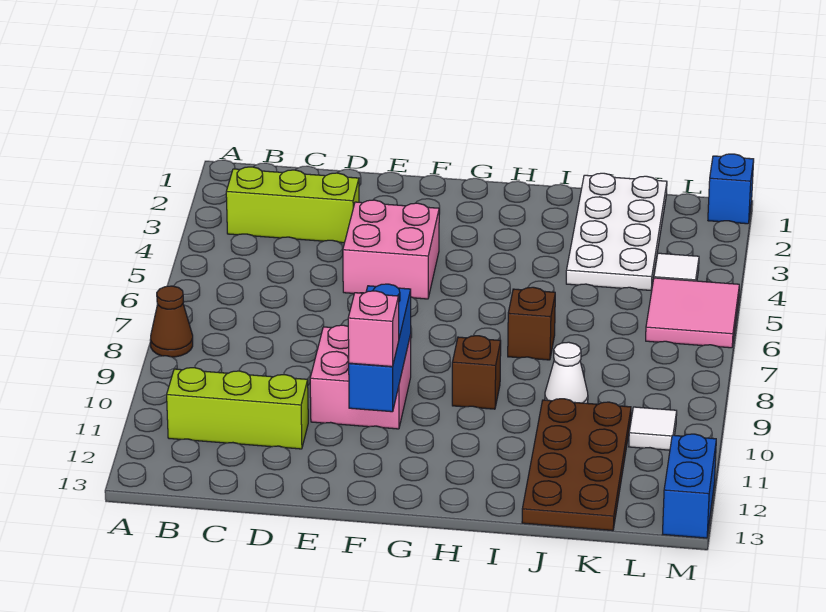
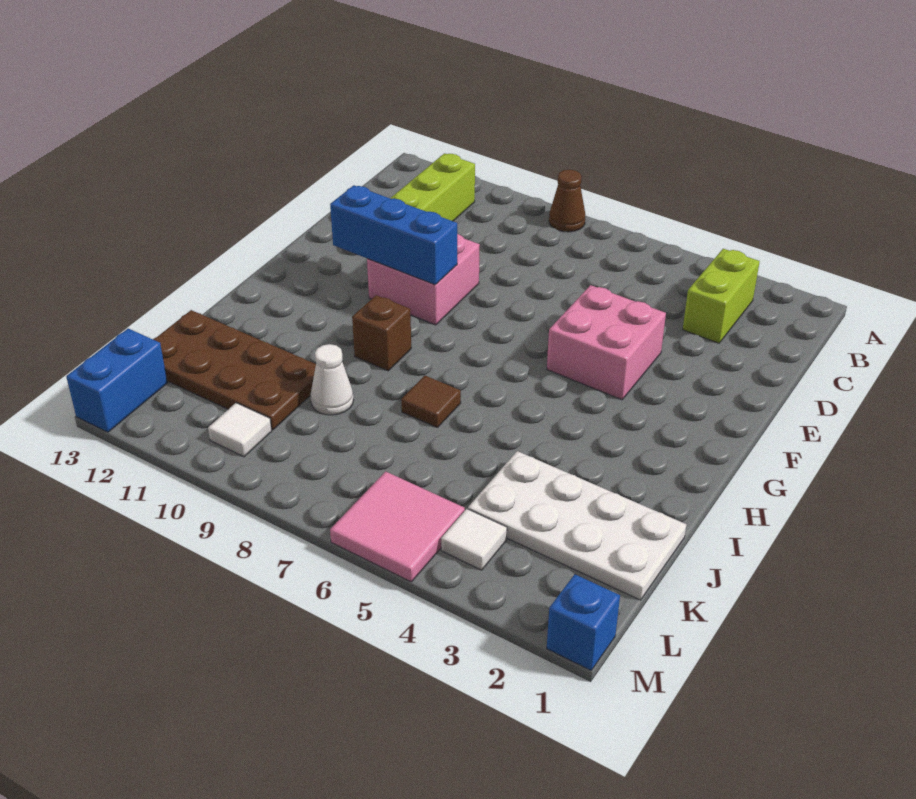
lime brick B3:D3 level 1 -> lime brick B3:C3 level 1
pink brick F11 level 3 -> none
brown brick I7 level 1 -> brown tile I7 level 1
blue brick M12:M13 level 1 -> blue brick L13:M13 level 1

